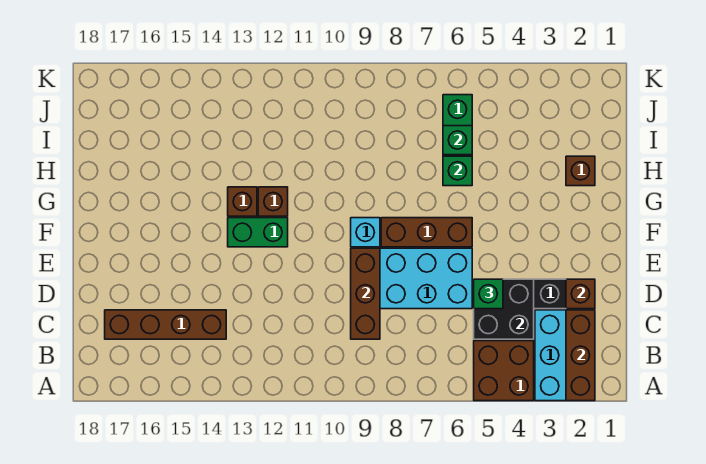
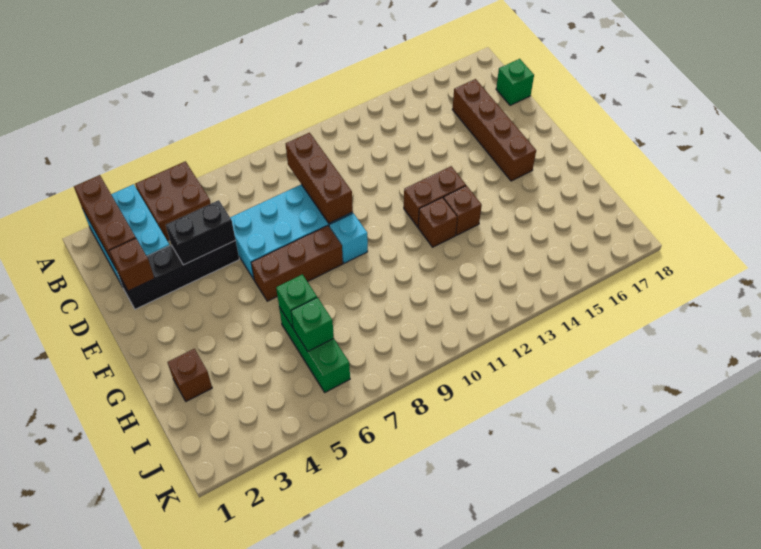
black brick C4:D5 level 2 -> black brick D4:D5 level 2
brown brick C14:C17 level 1 -> brown brick C16:F16 level 1
green brick D5 level 3 -> green brick C18 level 1
green brick F12:F13 level 1 -> brown brick F12:F13 level 1

